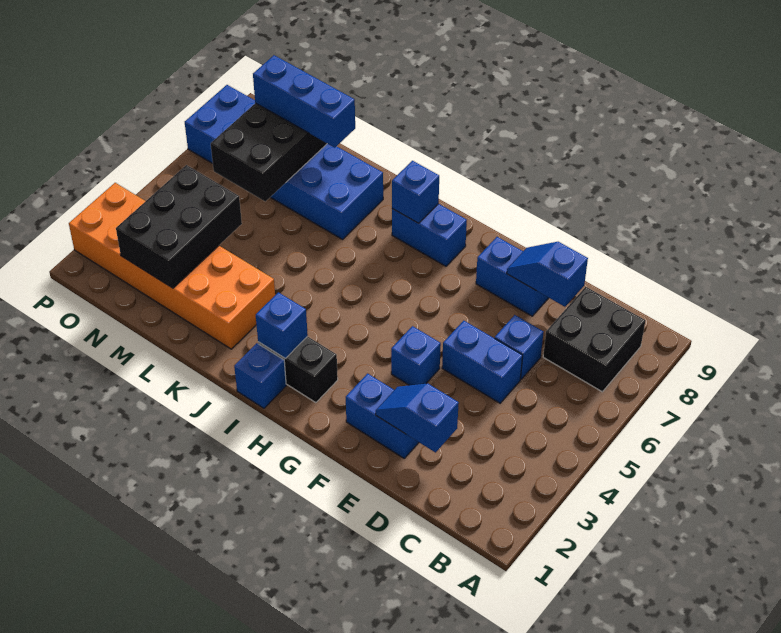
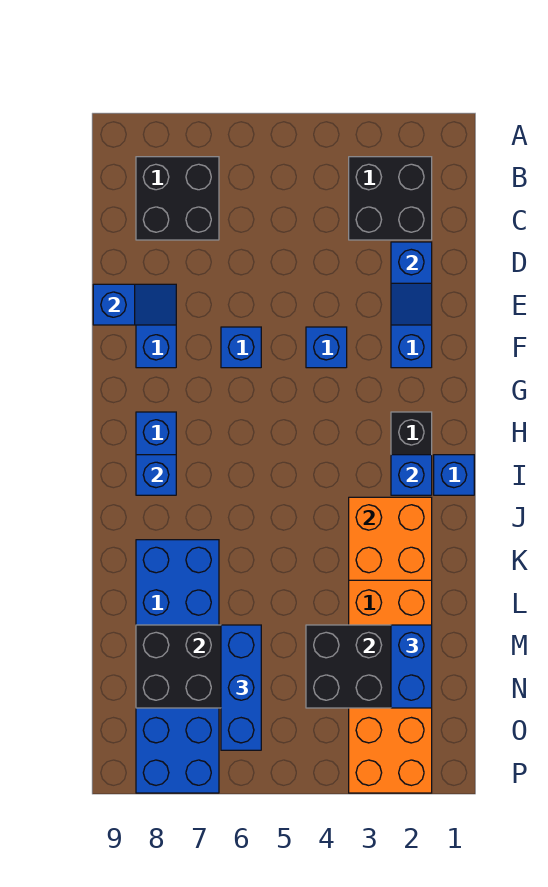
none -> black brick B2:C3 level 1
blue brick D5:E5 level 1 -> blue brick M2:N2 level 3
blue brick D6 level 1 -> blue brick F6 level 1
blue slope D8:E8 level 2 top D -> blue slope E8:E9 level 2 top 9
none -> orange brick J2:K3 level 2
blue brick L8:N8 level 3 -> blue brick M6:O6 level 3

